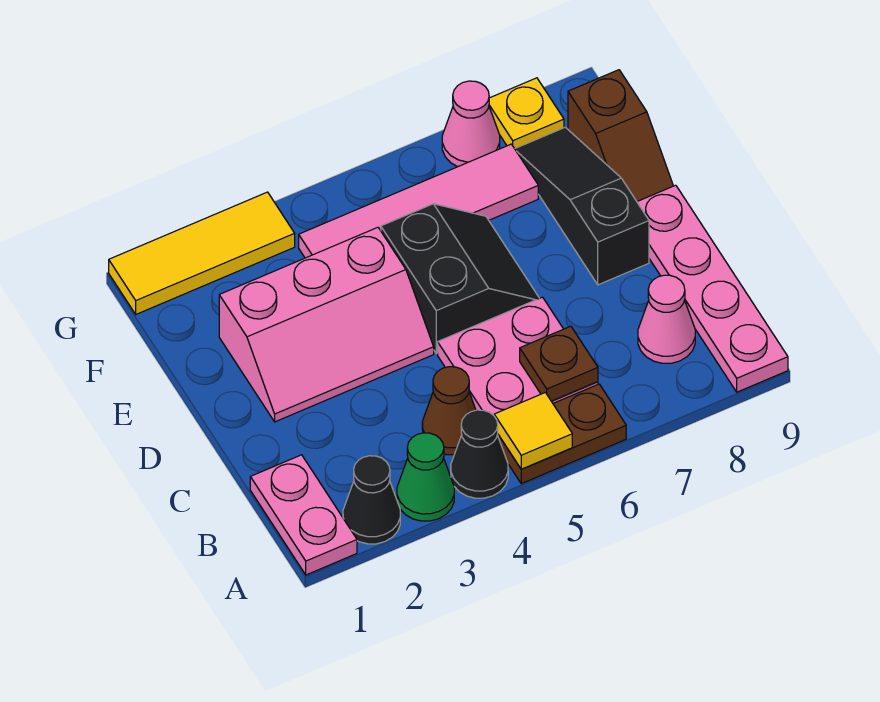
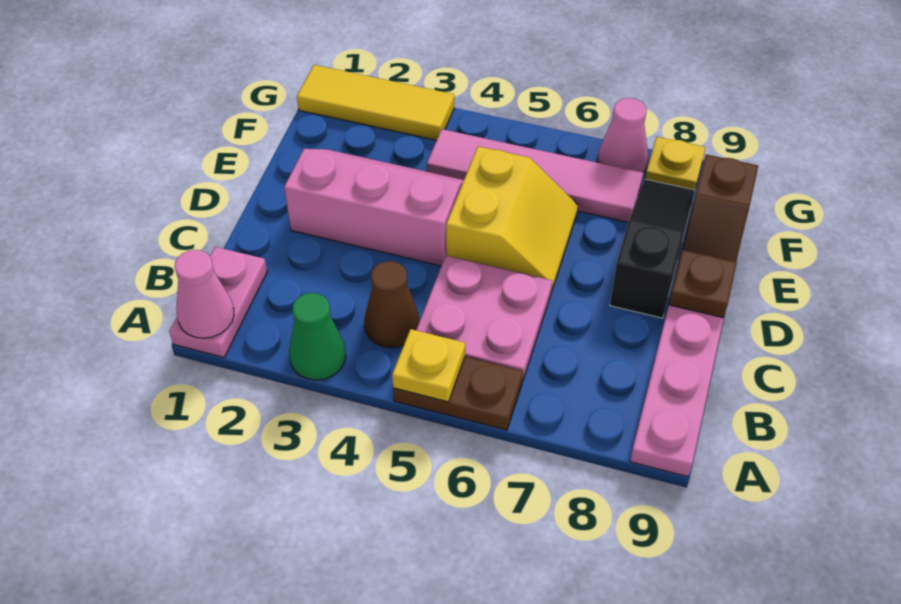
black cone A2 level 1 -> none
black cone A4 level 1 -> none
yellow tile A5 level 2 -> yellow plate A5 level 2
brown plate B6 level 2 -> brown plate D9 level 2
pink cone B8 level 1 -> pink cone A1 level 2
pink slope D2:E4 level 1 top E -> pink slope D2:E4 level 1 top D
black slope D5:E6 level 1 top 5 -> yellow slope D5:E6 level 1 top 5

